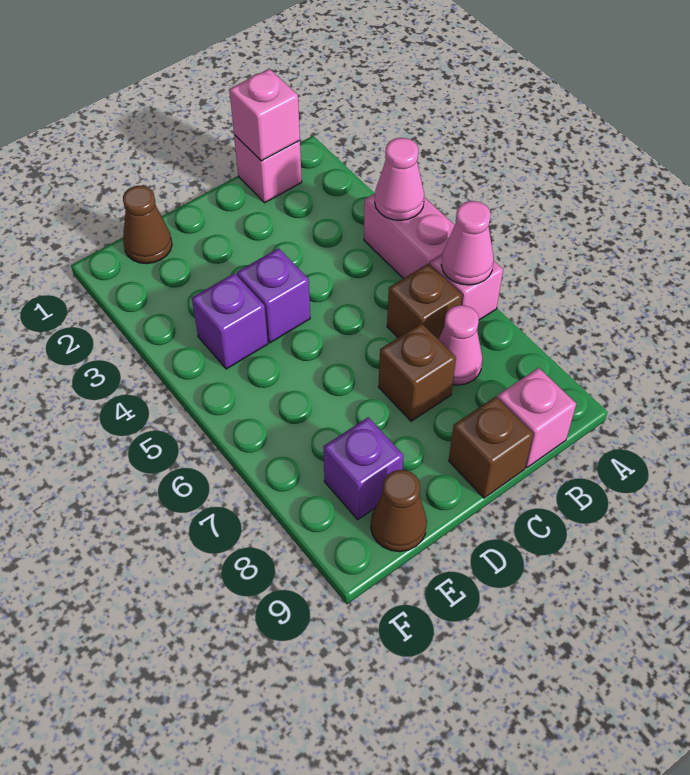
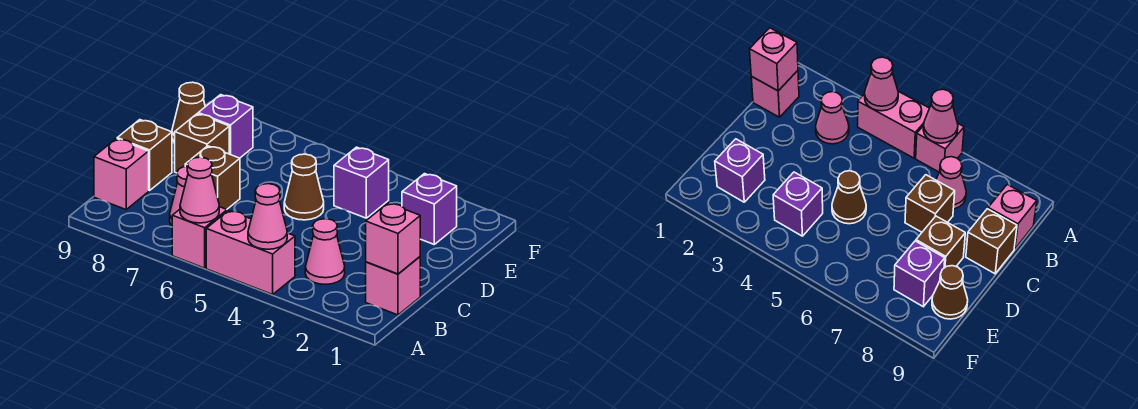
none -> pink cone B3 level 1
brown brick B6 level 1 -> brown brick D8 level 1
purple brick D4 level 1 -> purple brick E2 level 1
brown cone E1 level 1 -> brown cone D5 level 1

